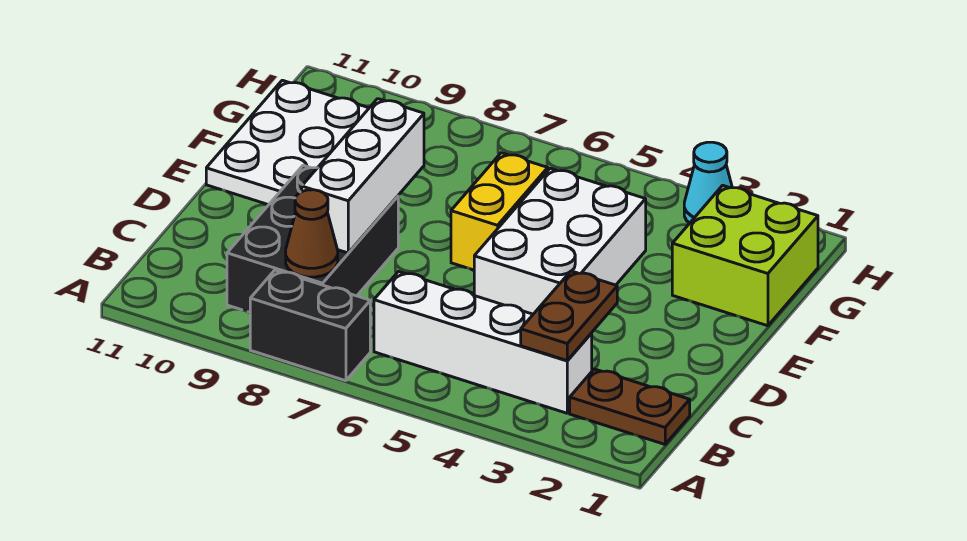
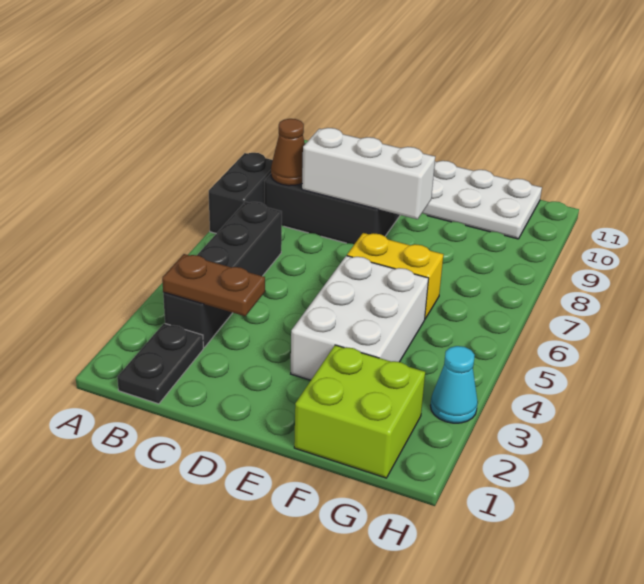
brown plate B1:B2 level 1 -> black plate B1:B2 level 1
white brick B3:B6 level 1 -> black brick B3:B6 level 1
white brick D4:F5 level 1 -> white brick E3:F5 level 1

